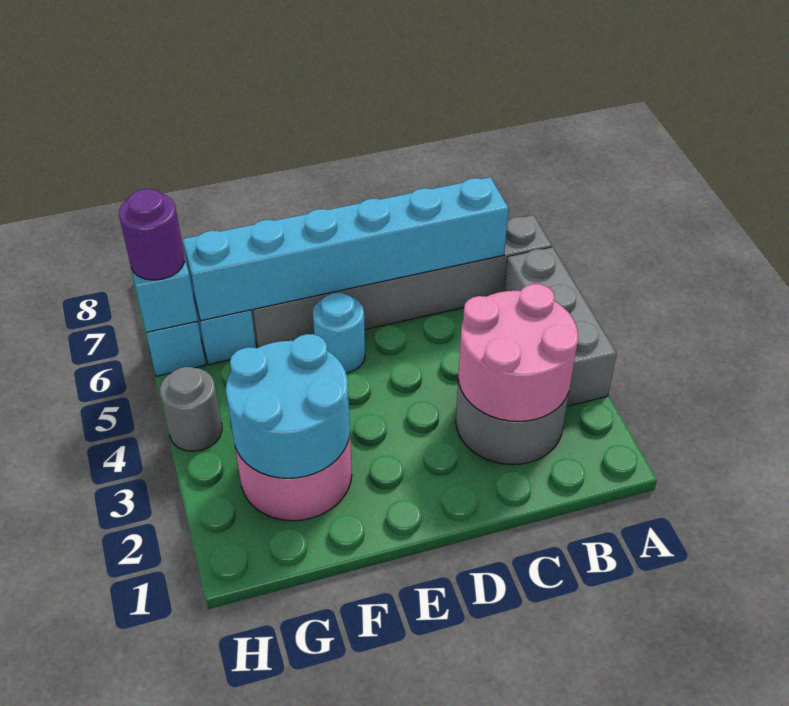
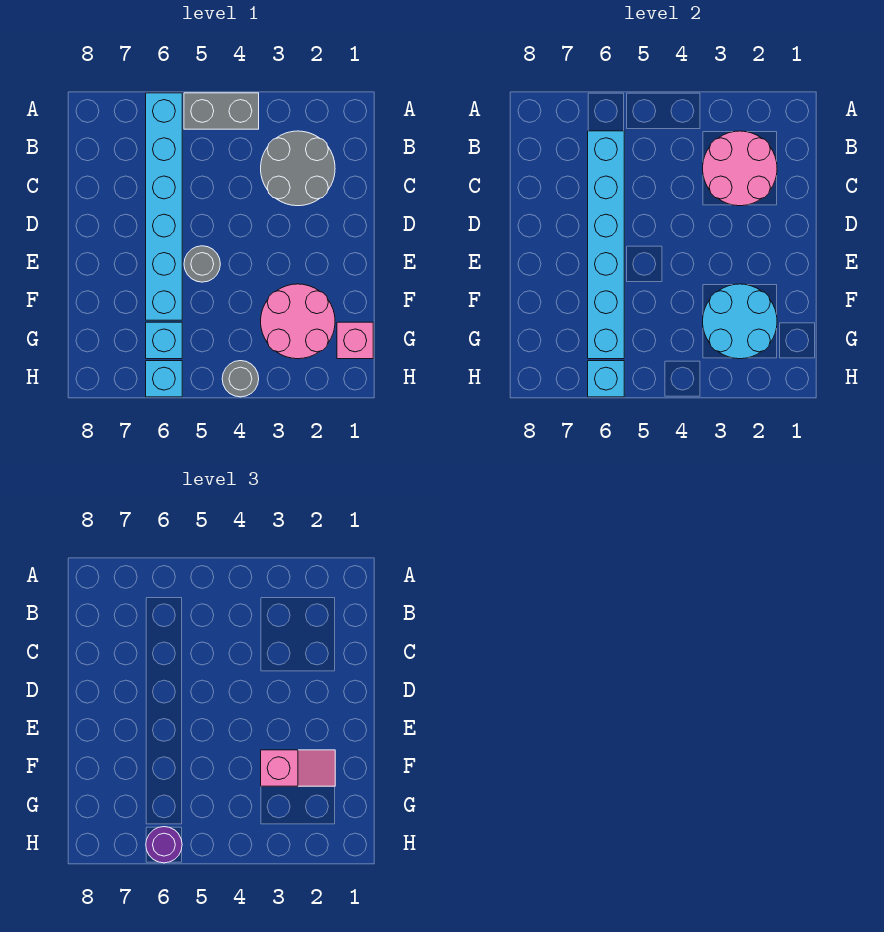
grey brick A3:A5 level 1 -> grey brick A4:A5 level 1
grey brick A6:F6 level 1 -> cyan brick A6:F6 level 1
cyan round brick E5 level 1 -> grey round brick E5 level 1
none -> pink slope F2:F3 level 3 top 3
none -> pink brick G1 level 1

